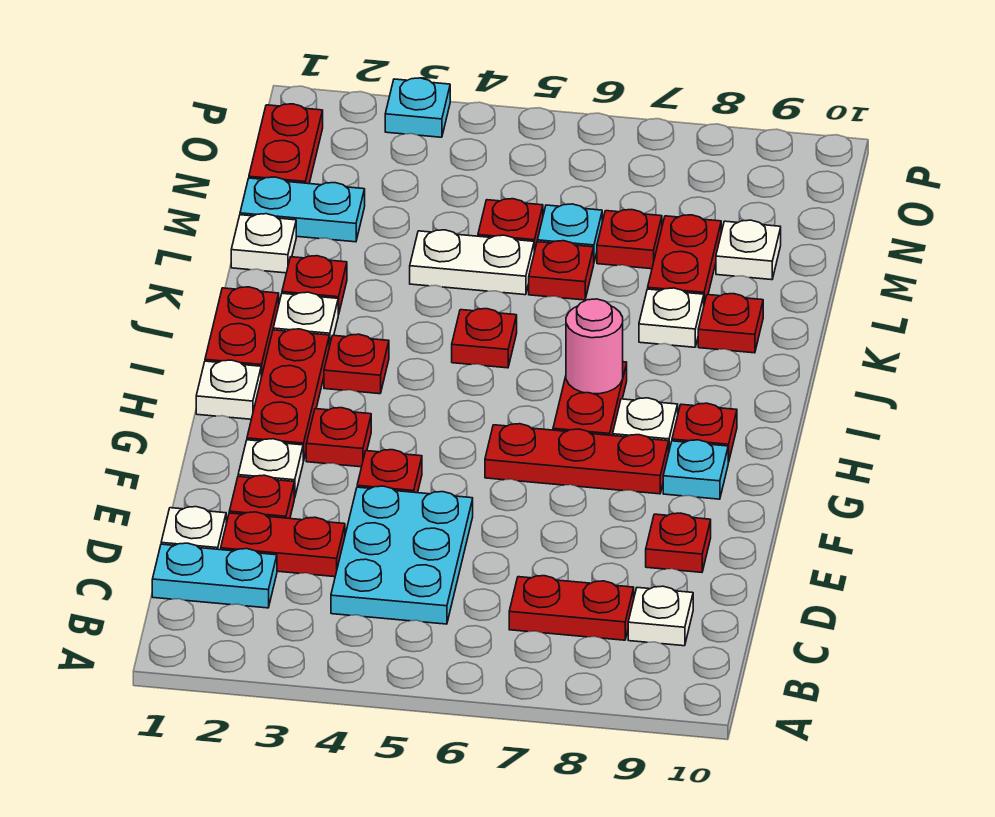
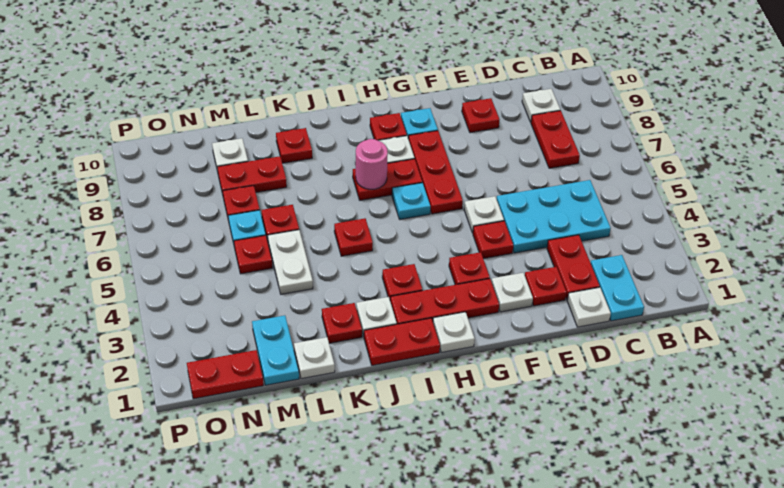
white plate K8 level 1 -> white plate F5 level 1
cyan plate P3 level 1 -> cyan plate H6 level 1

